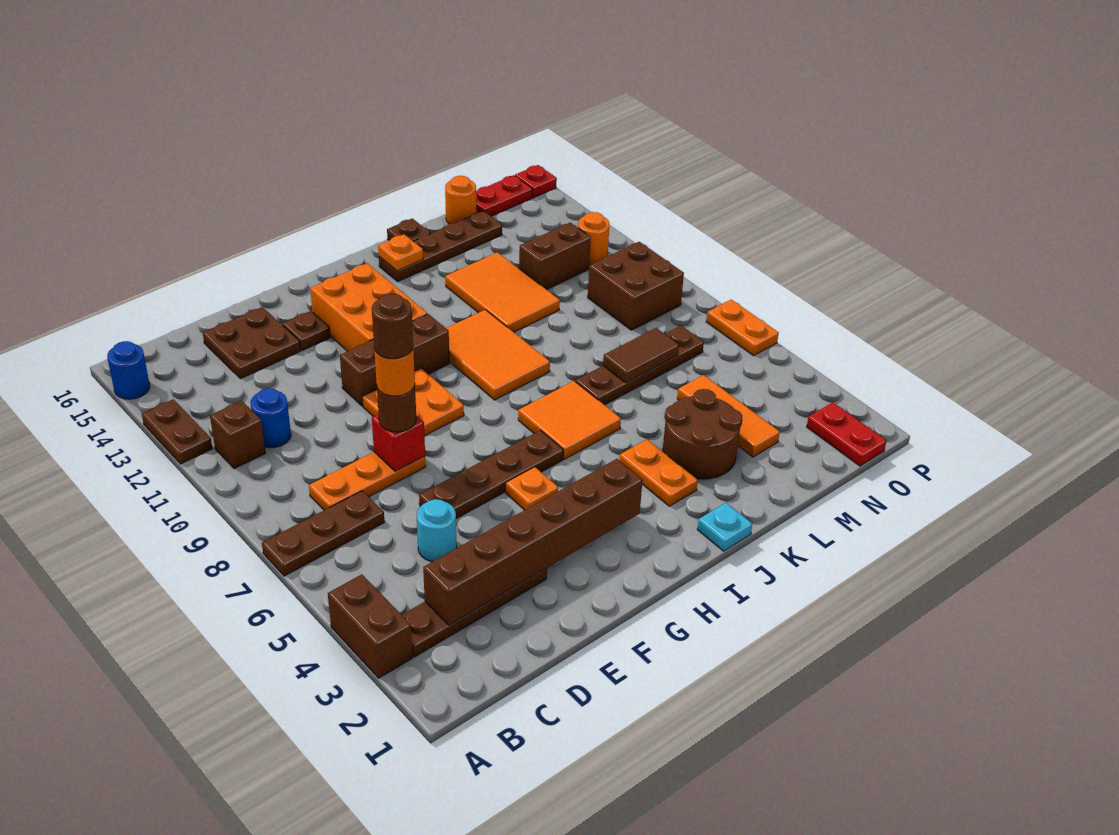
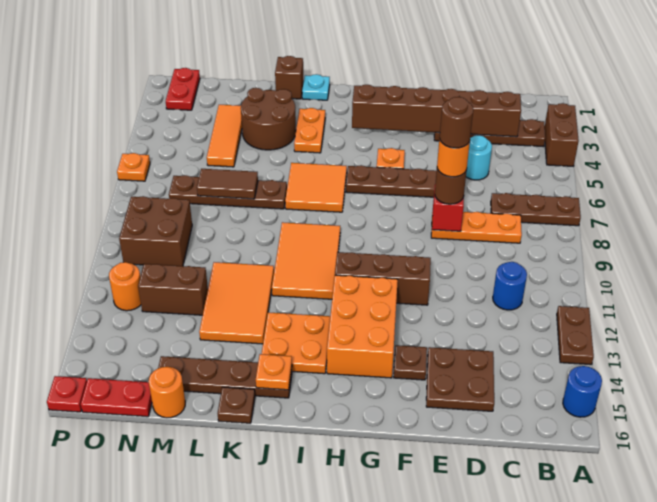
brown brick B11 level 1 -> brown brick K1 level 1
orange plate F9:G10 level 1 -> orange plate I13:J14 level 1
orange plate P6:P7 level 1 -> orange plate P6 level 1

